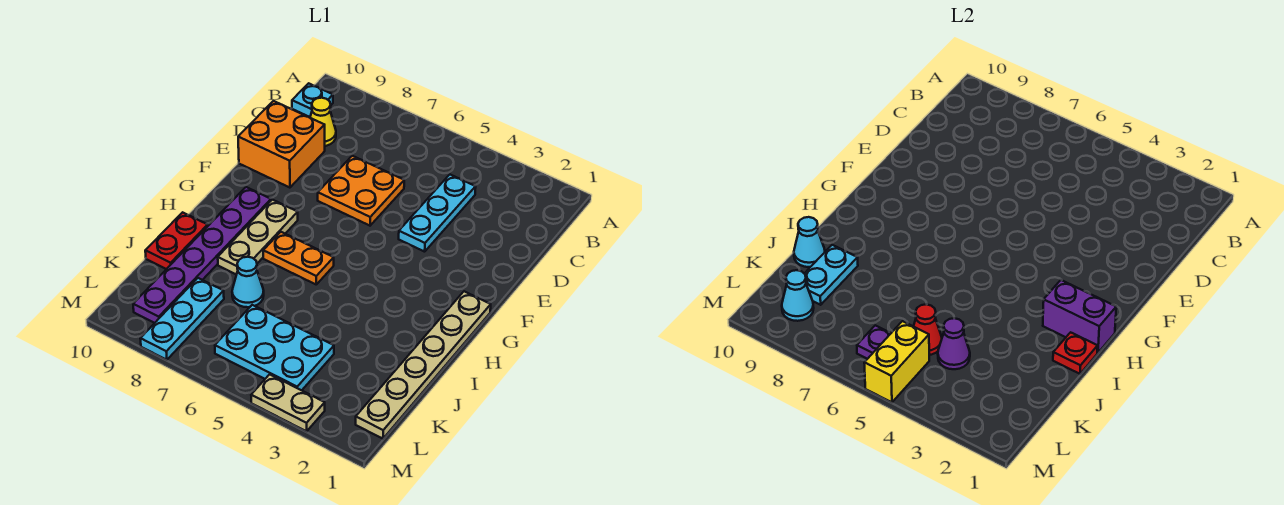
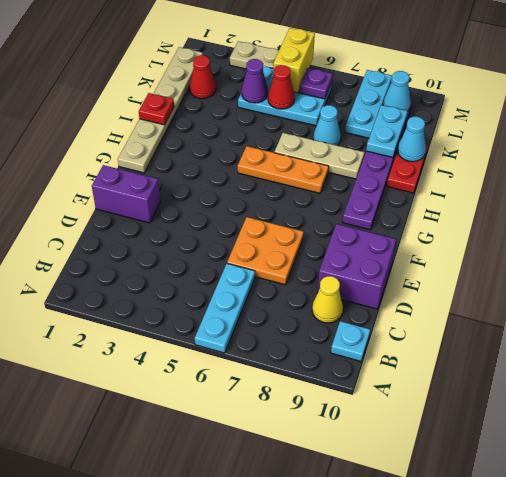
cyan plate C4:E4 level 1 -> cyan plate A6:C6 level 1
orange brick D9:E10 level 1 -> purple brick D9:E10 level 1
tan plate G8:I8 level 1 -> tan plate I6:I8 level 1
purple brick H1:H2 level 2 -> purple brick E1:E2 level 1
orange plate H6:H7 level 1 -> orange plate H5:H7 level 1
none -> red cone K2 level 1

